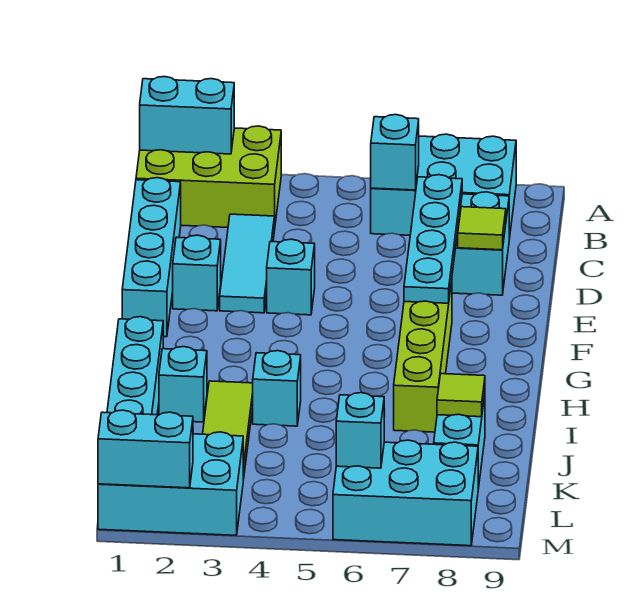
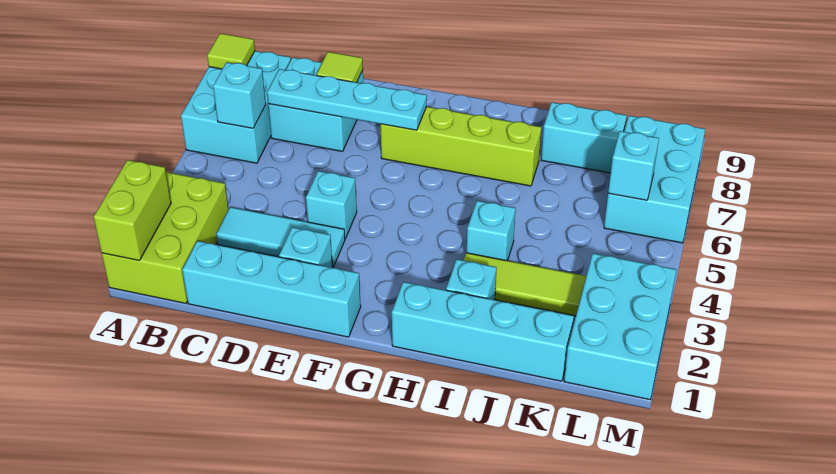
cyan brick A1:A2 level 2 -> lime brick A1:A2 level 2
lime tile J8 level 2 -> lime tile A8 level 2
cyan brick M1:M2 level 2 -> none

